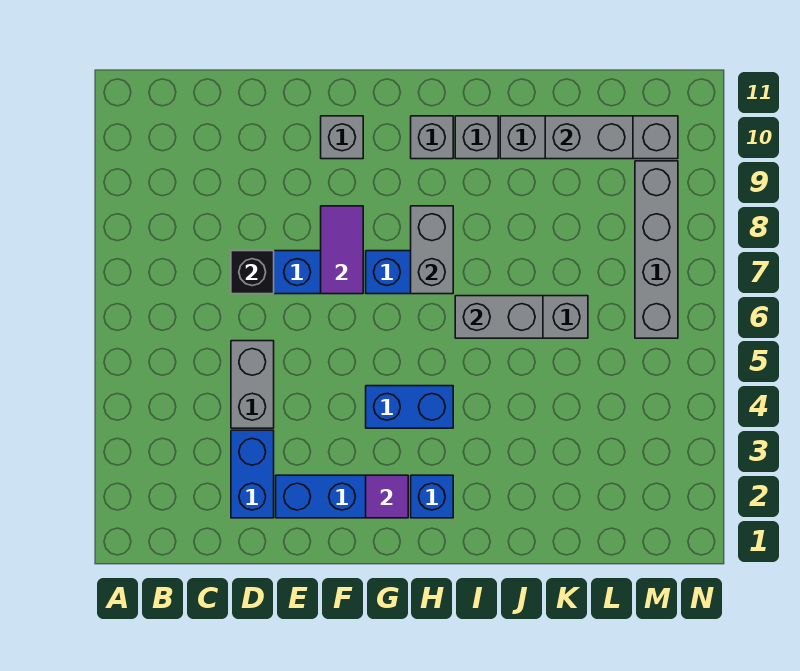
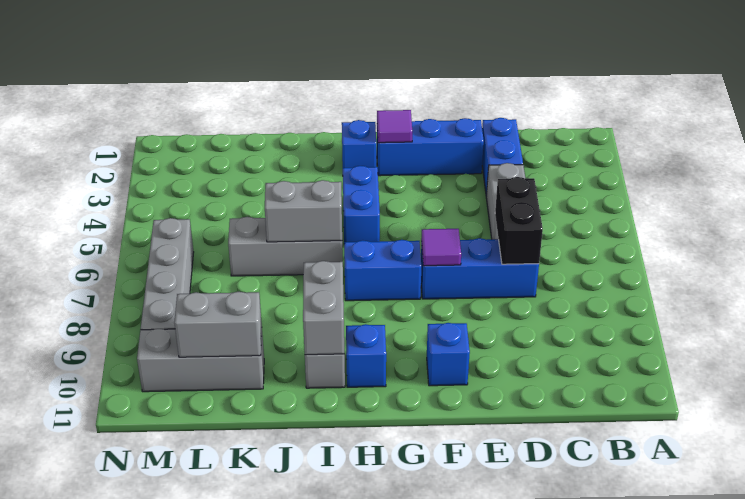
black brick D7 level 2 -> black brick D6:D7 level 2
purple tile F7:F8 level 2 -> purple tile F7 level 2
grey brick F10 level 1 -> blue brick F10 level 1
blue brick G4:H4 level 1 -> blue brick H4:H5 level 1
grey brick H7:H8 level 2 -> grey brick I9:I10 level 2
grey brick H10 level 1 -> blue brick H10 level 1
grey brick J10:M10 level 1 -> grey brick K10:M10 level 1

